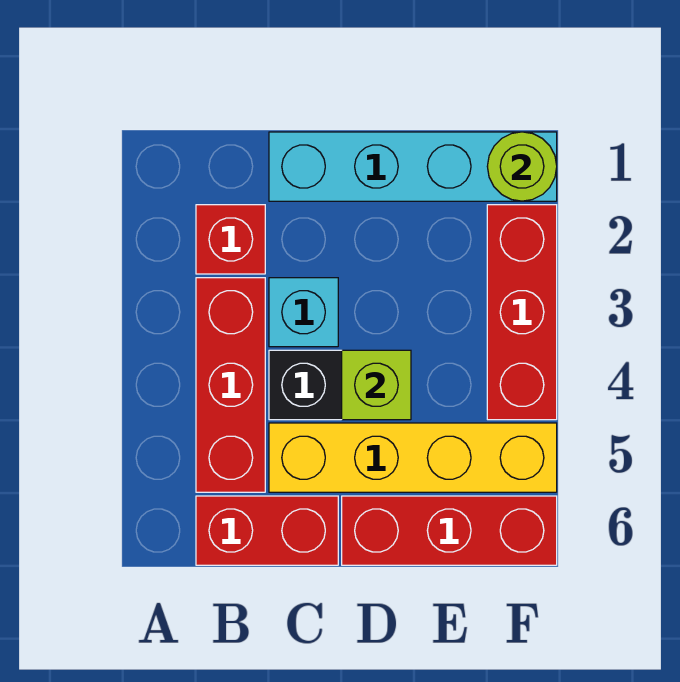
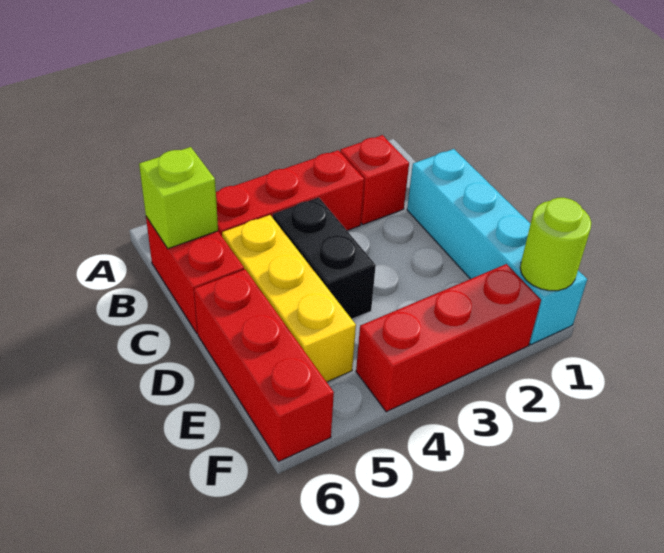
cyan brick C3 level 1 -> none
yellow brick C5:F5 level 1 -> yellow brick C5:E5 level 1
lime brick D4 level 2 -> lime brick B6 level 2

